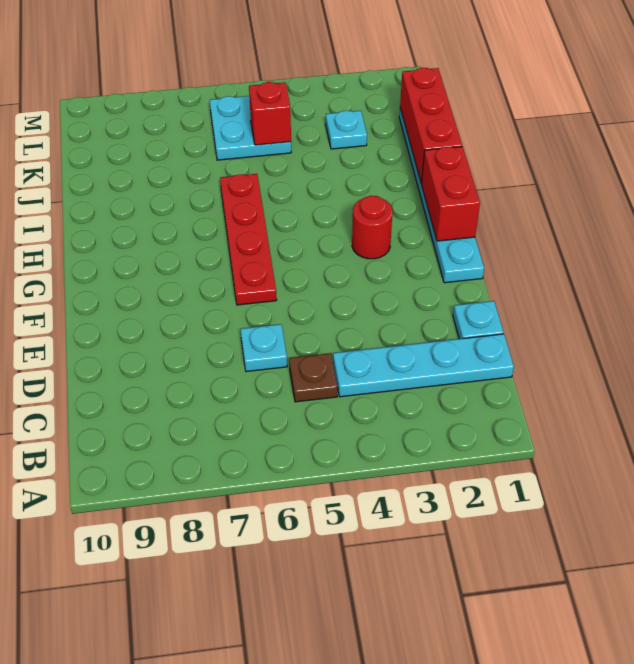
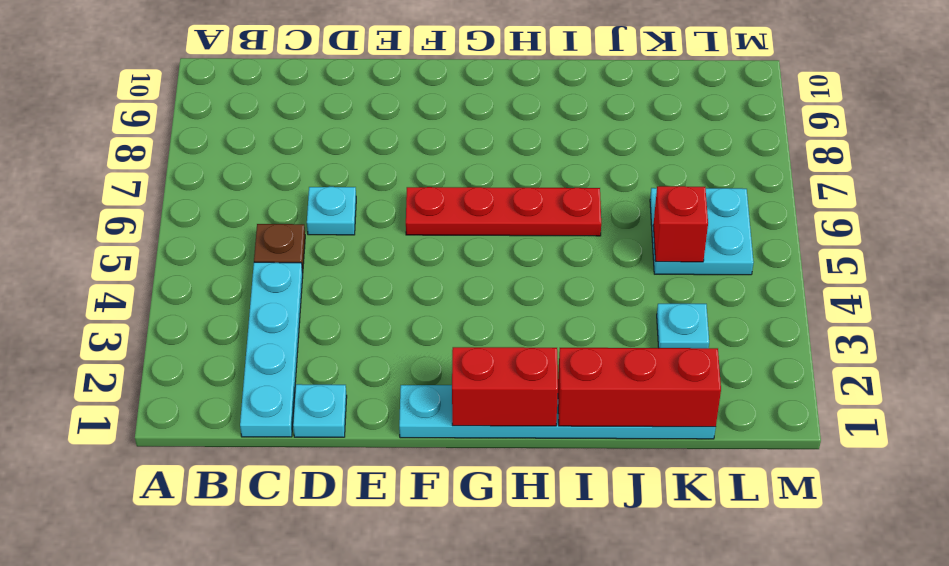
red round brick G3 level 1 -> none

